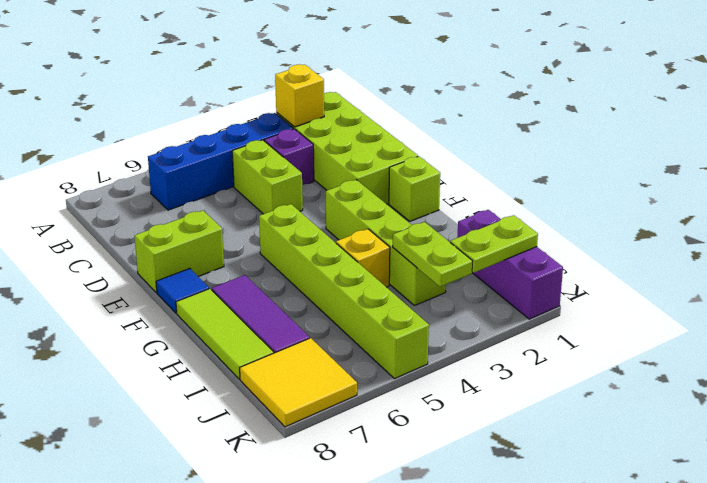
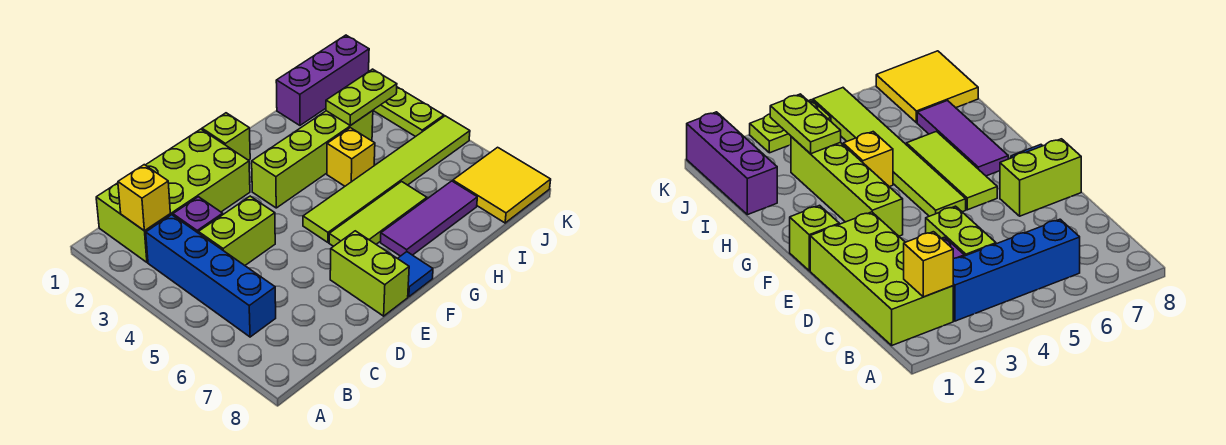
lime brick F5:K5 level 1 -> lime tile F5:K5 level 1
lime tile G8:I8 level 1 -> lime tile F6:H6 level 1
lime plate J1:J2 level 2 -> lime plate K3:K4 level 1

